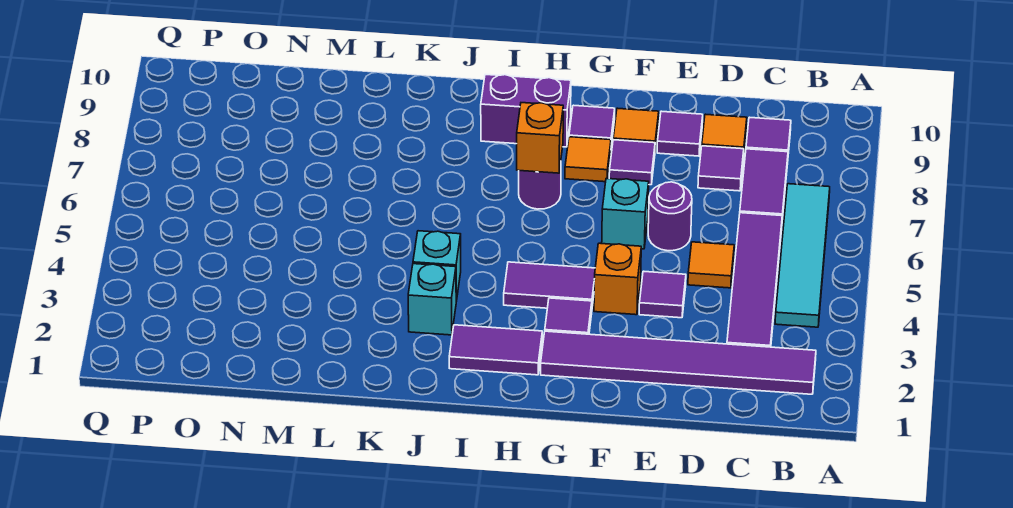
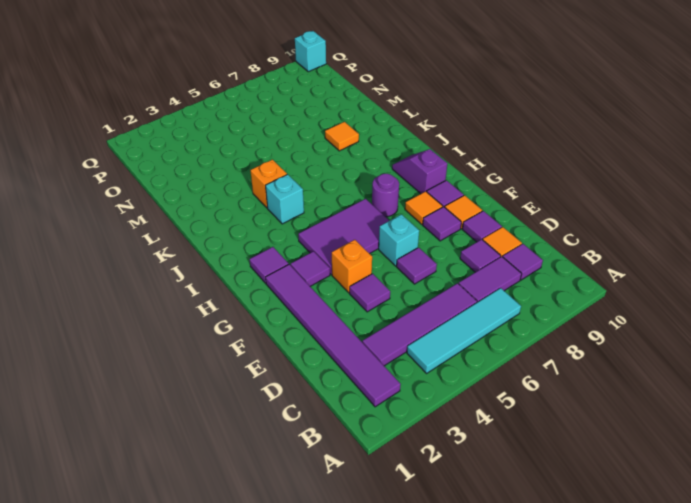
orange tile D5 level 1 -> orange tile L8 level 1
purple round brick E6 level 1 -> purple tile E6 level 1
purple tile G4:H4 level 1 -> purple tile G4:H6 level 1
purple tile H2:I2 level 1 -> purple tile H2 level 1
orange brick H7 level 2 -> orange brick K4 level 1
purple brick H9:I9 level 1 -> purple slope H9:I9 level 1 top H
cyan brick J3 level 1 -> cyan brick Q10 level 1

